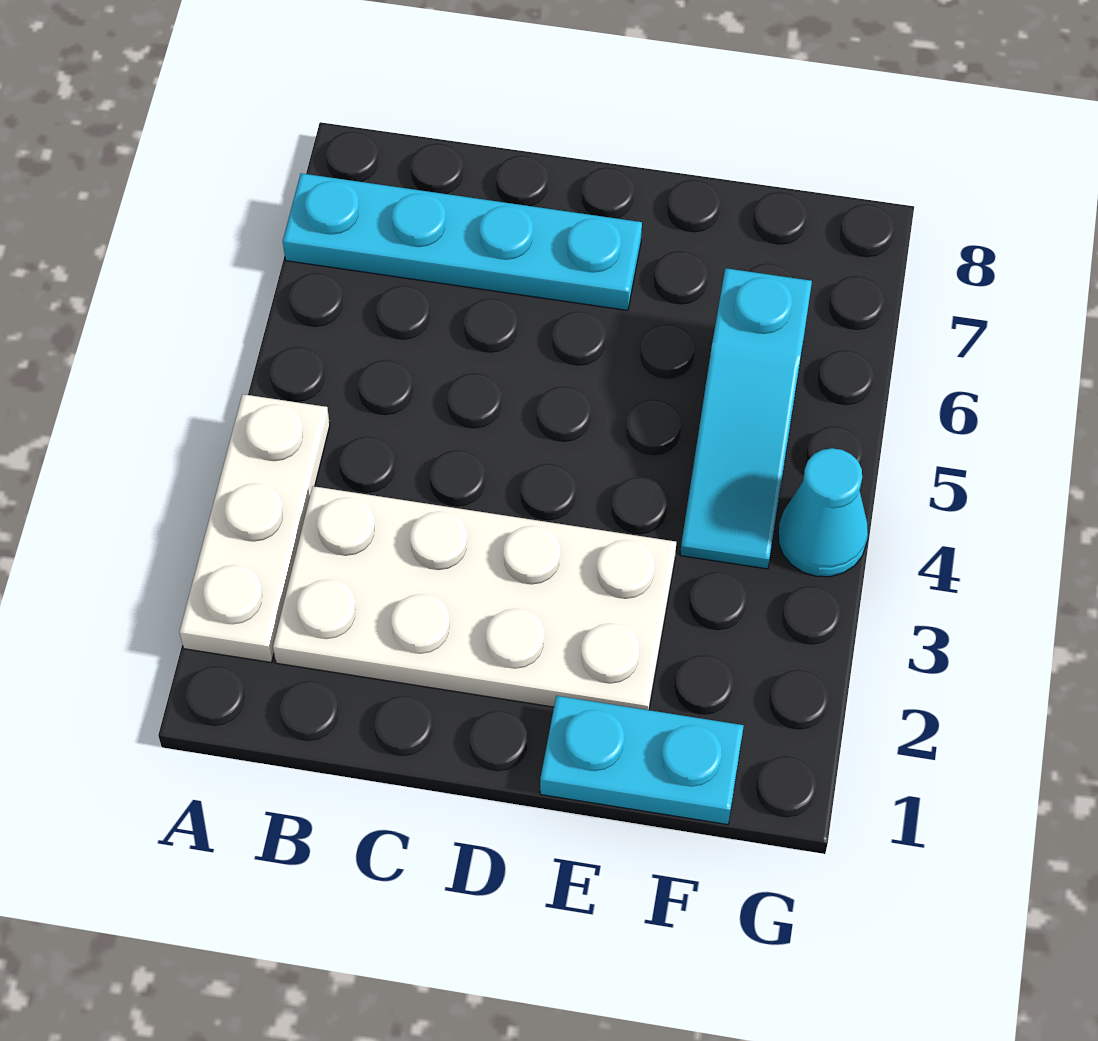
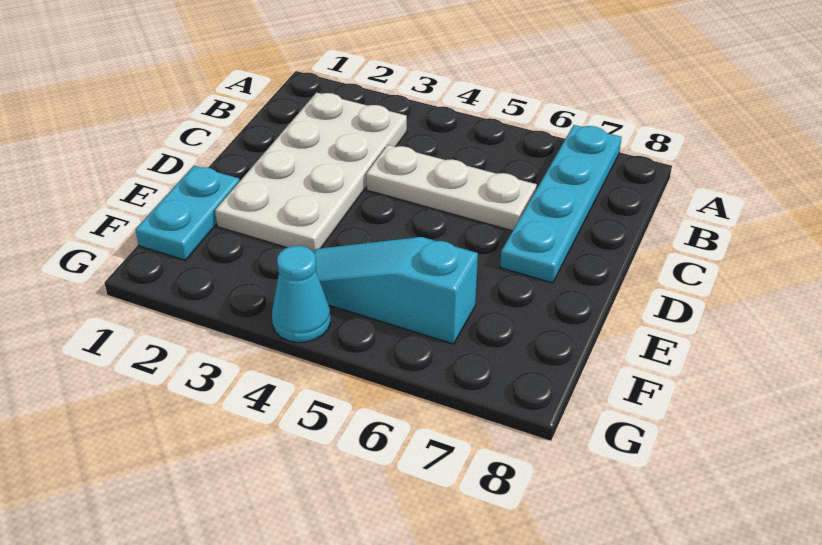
white plate A2:A4 level 1 -> white plate C4:C6 level 1

